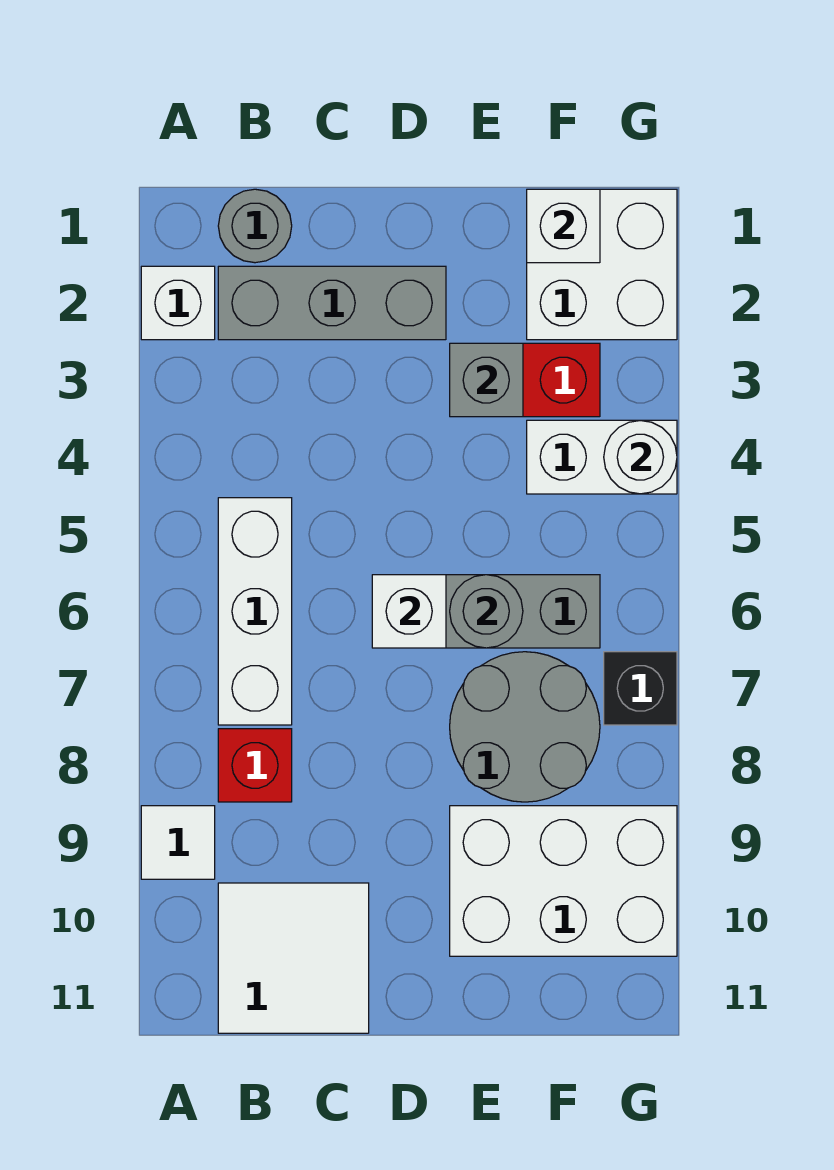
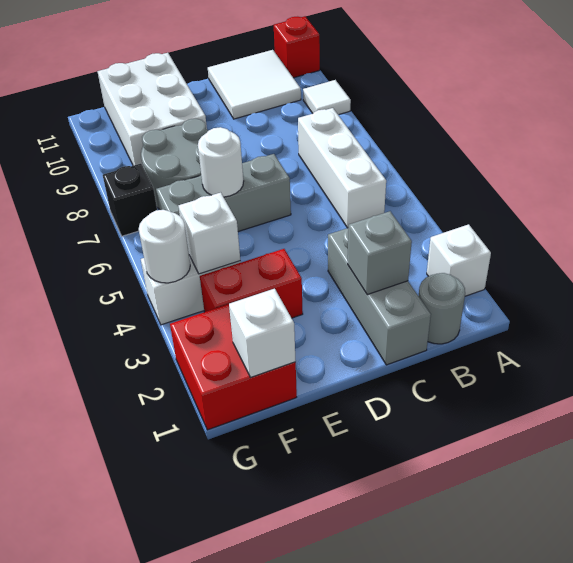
grey brick B2:D2 level 1 -> grey brick C1:C3 level 1
red brick B8 level 1 -> red brick A11 level 1
white brick D6 level 2 -> white brick F4 level 2
grey brick E3 level 2 -> grey brick C2 level 2
grey round brick E6 level 2 -> white round brick E6 level 2
white brick E9:G10 level 1 -> white brick E9:F11 level 1
white brick F1:G2 level 1 -> red brick F1:G2 level 1

